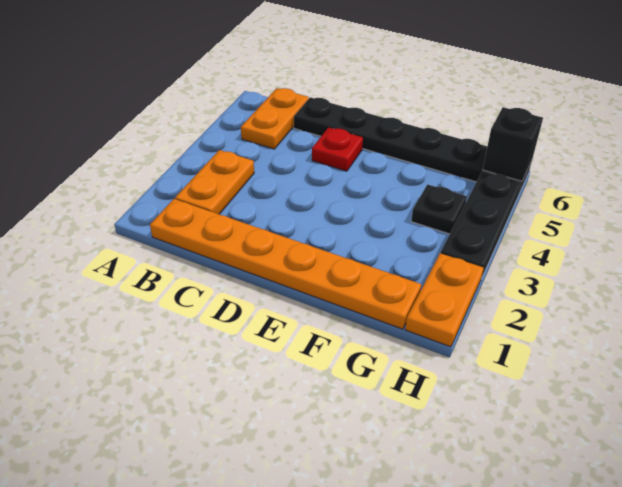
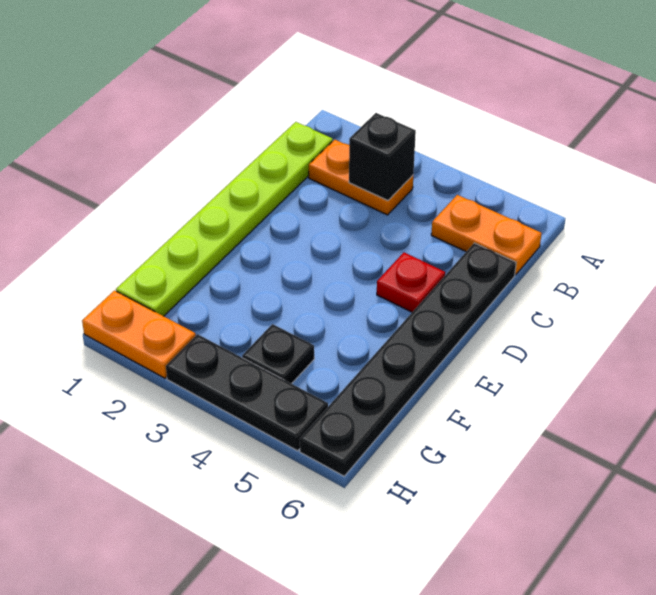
orange plate B1:G1 level 1 -> lime plate B1:G1 level 1
black brick H6 level 2 -> black brick B3 level 2

